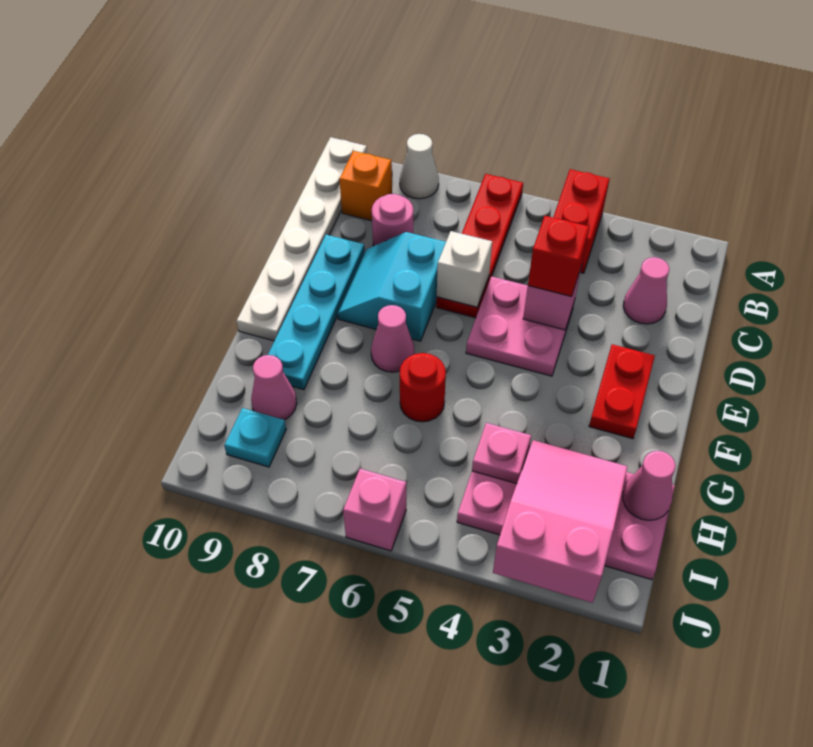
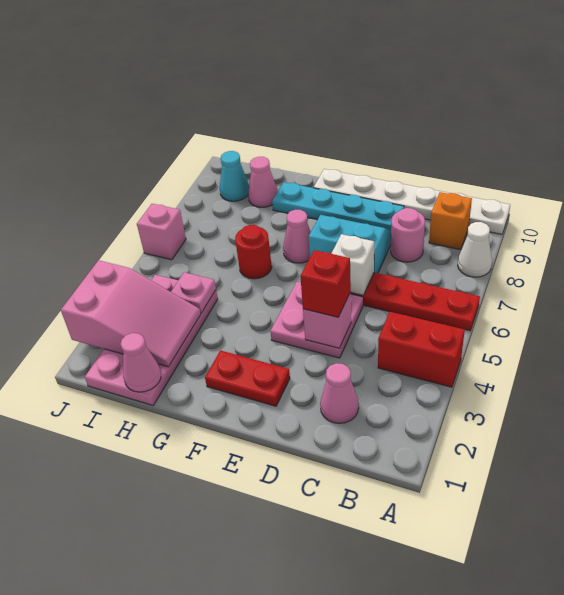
cyan plate I9 level 1 -> cyan cone I9 level 1

